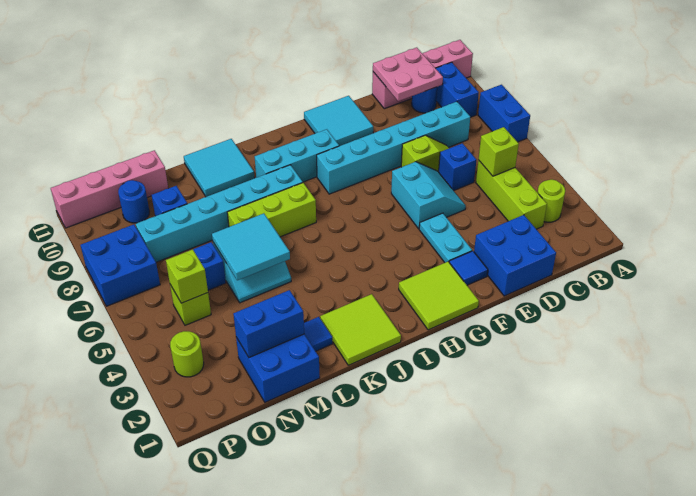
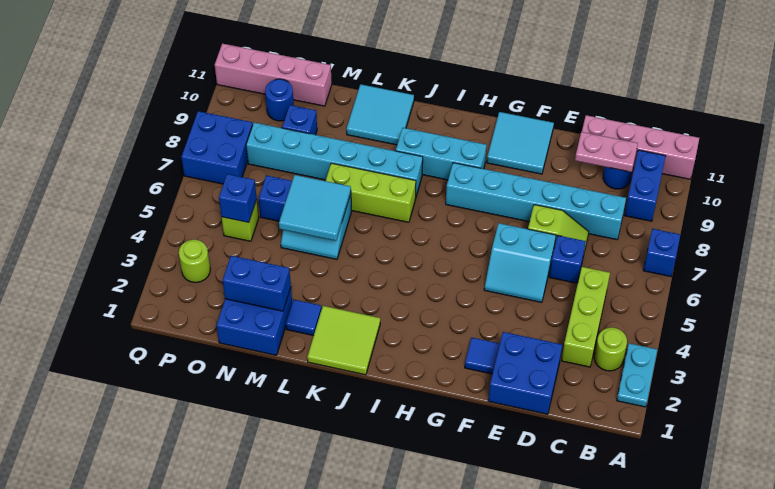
blue brick A7:A8 level 1 -> blue brick A7 level 1
lime brick C5 level 2 -> none
pink plate C10:D11 level 2 -> pink plate C10:D10 level 2
cyan slope E5:F6 level 1 top F -> cyan slope E5:F6 level 1 top 6
cyan plate F3:F4 level 1 -> cyan plate A2:A3 level 1
lime tile G1:H2 level 1 -> none
lime brick O5 level 2 -> blue brick O5 level 2

